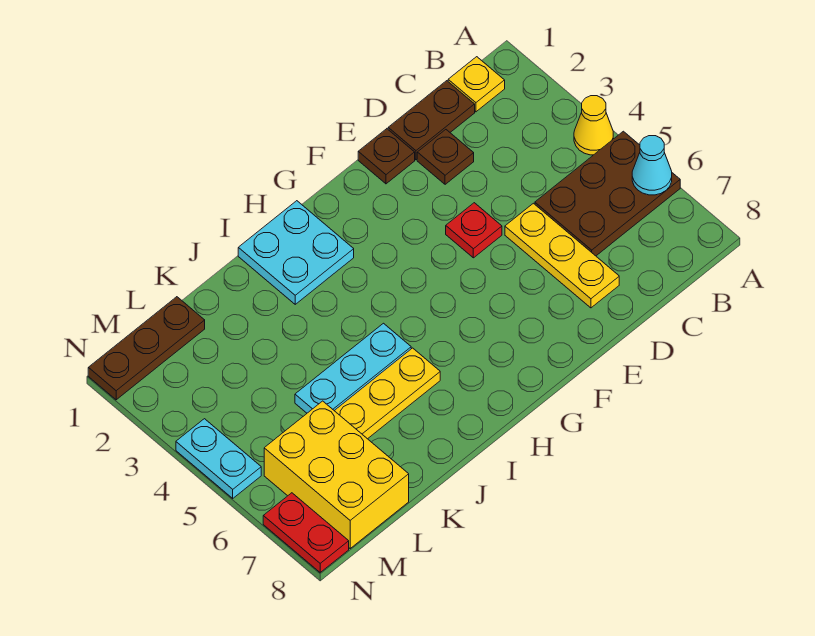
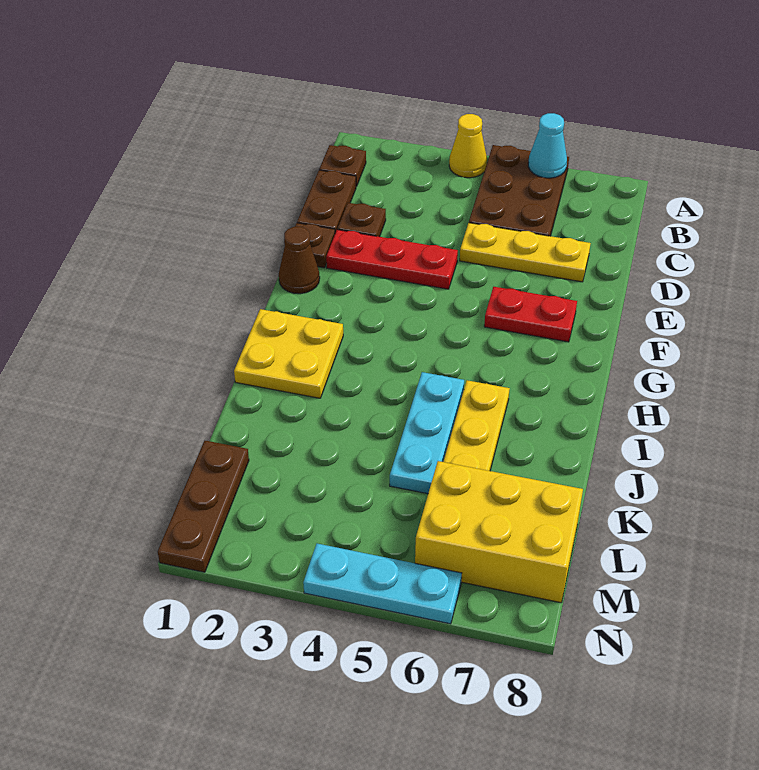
yellow plate B1 level 1 -> brown plate B1 level 1
red plate E4 level 1 -> red plate E2:E4 level 1
none -> brown cone F1 level 1
cyan plate H1:I2 level 1 -> yellow plate H1:I2 level 1
cyan plate N4:N5 level 1 -> cyan plate N4:N6 level 1
red plate N7:N8 level 1 -> red plate F6:F7 level 1

